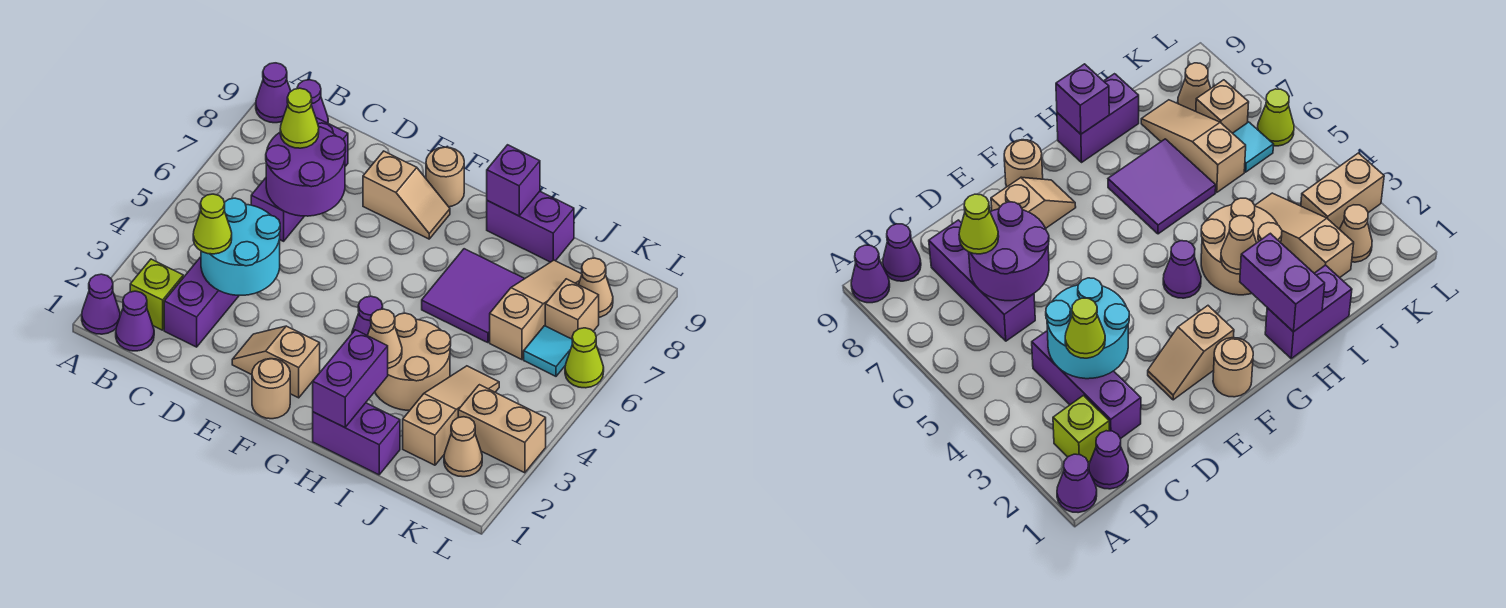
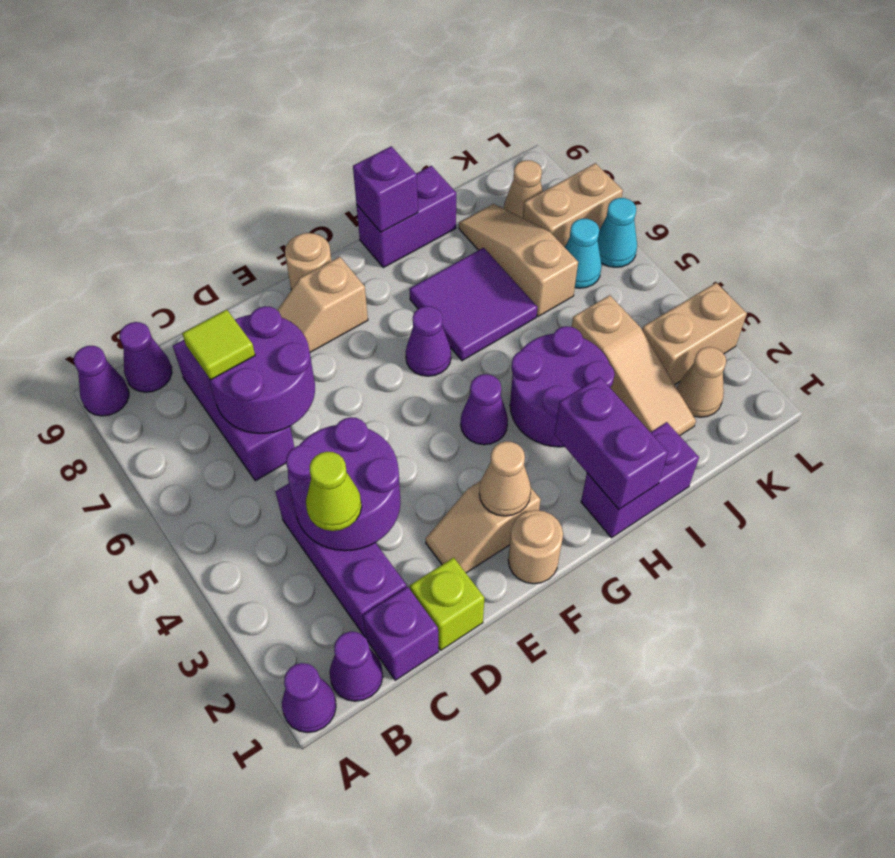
lime brick B2 level 1 -> lime brick D1 level 1
none -> purple brick C1 level 1
cyan round brick C3:D4 level 2 -> purple round brick C3:D4 level 2
lime cone C7 level 3 -> lime tile C7 level 3
tan slope E8:F8 level 1 top E -> tan slope E8:F8 level 1 top F
none -> purple cone G6 level 1
tan round brick H3:I4 level 1 -> purple round brick H3:I4 level 1
tan cone H3 level 2 -> tan cone F2 level 2
tan slope J2:J4 level 1 top 2 -> tan slope J2:J4 level 1 top 4
cyan tile K6 level 1 -> cyan cone K6 level 1
tan brick K7 level 1 -> tan brick K7:L7 level 1
lime cone L6 level 1 -> cyan cone L6 level 1

